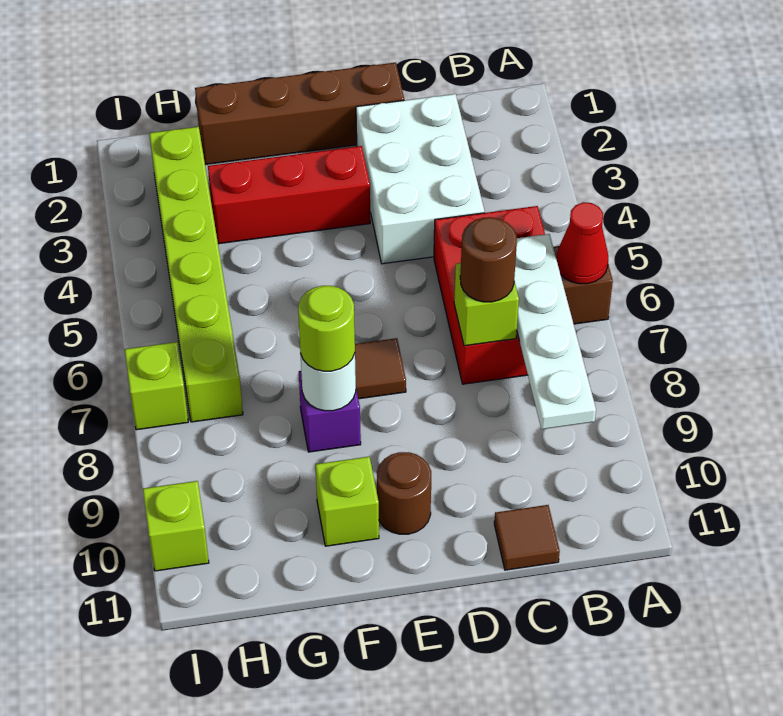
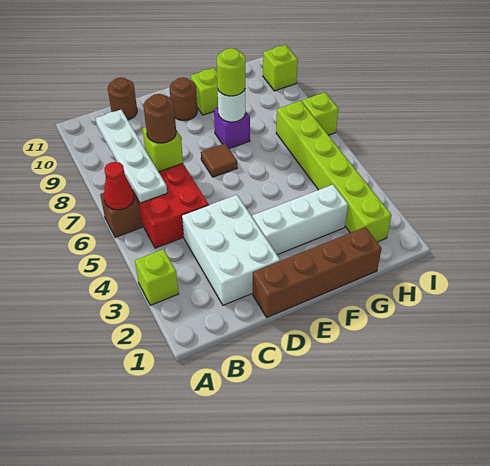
none -> lime brick A3 level 1
brown tile C11 level 1 -> brown round brick C11 level 1
red brick E3:G3 level 1 -> white brick E3:G3 level 1

